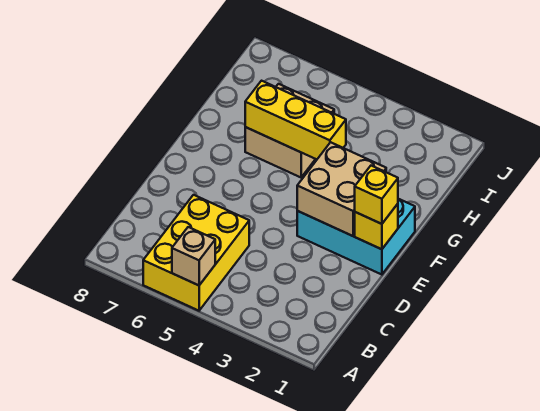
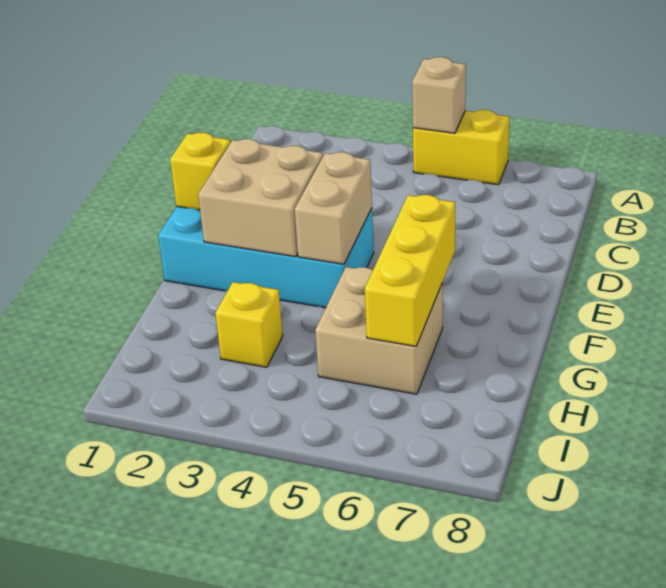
yellow brick A5:C6 level 1 -> yellow brick A5:A6 level 1
cyan brick E1:F3 level 1 -> cyan brick E1:F4 level 1
yellow brick E1 level 3 -> yellow brick H3 level 1
none -> tan brick E4:F4 level 2
yellow brick G4:G6 level 2 -> yellow brick F6:H6 level 2

